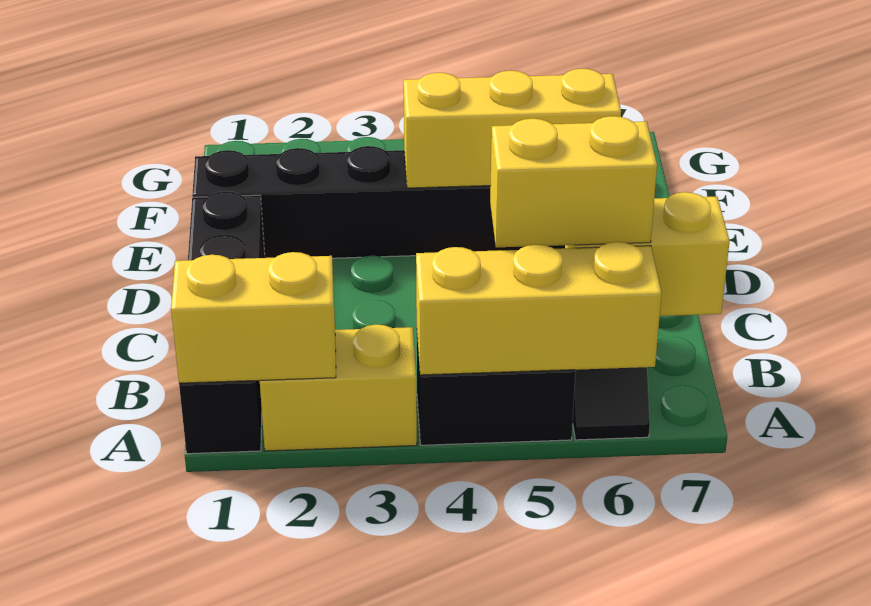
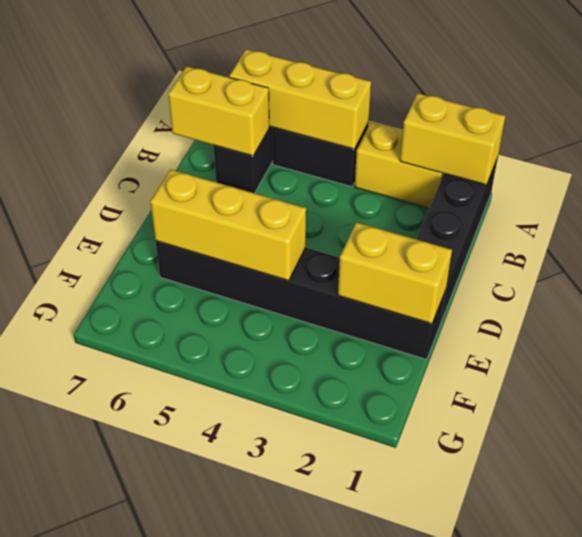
yellow brick B5:B6 level 3 -> yellow brick E1:E2 level 2

